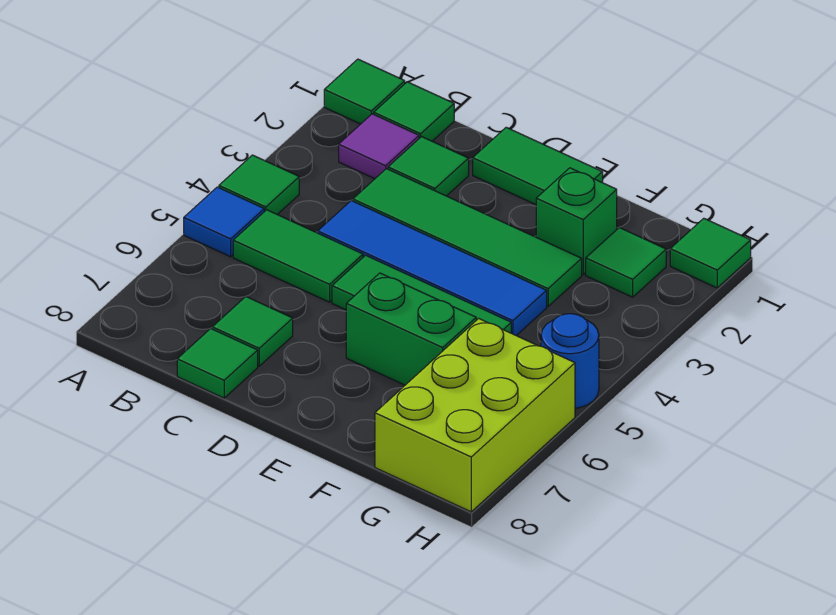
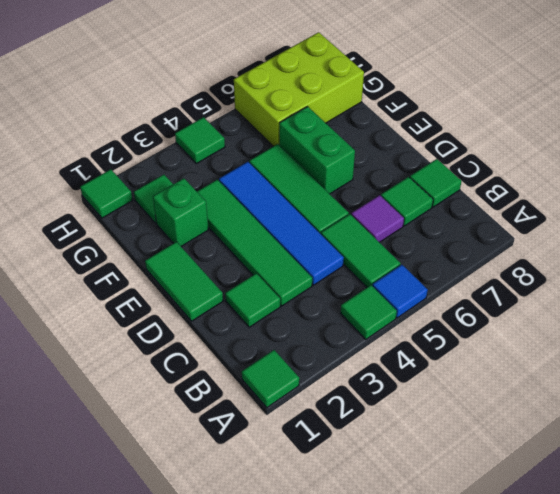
green tile B1 level 1 -> green tile H4 level 1
purple tile B2 level 1 -> purple tile C6 level 1
blue round brick H5 level 1 -> none

